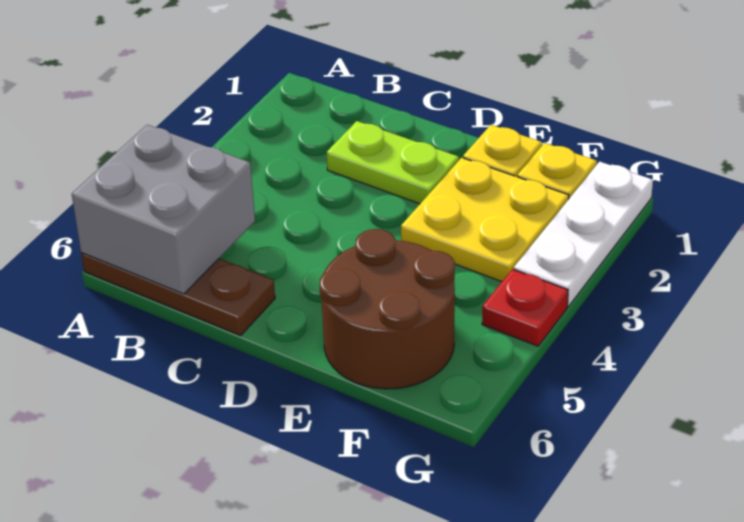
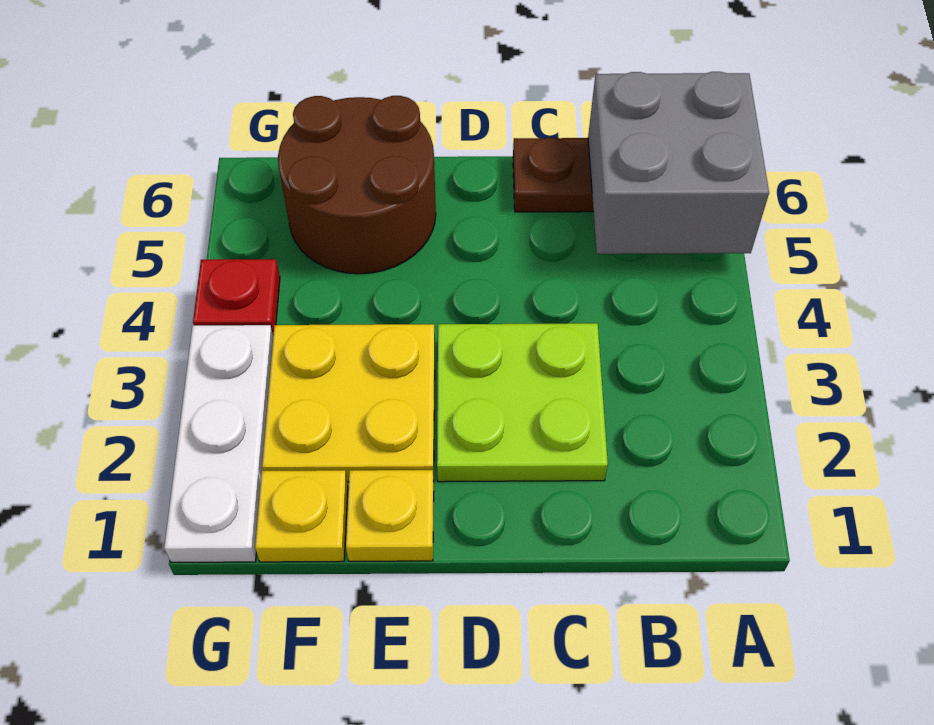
lime plate C2:D2 level 1 -> lime plate C2:D3 level 1

